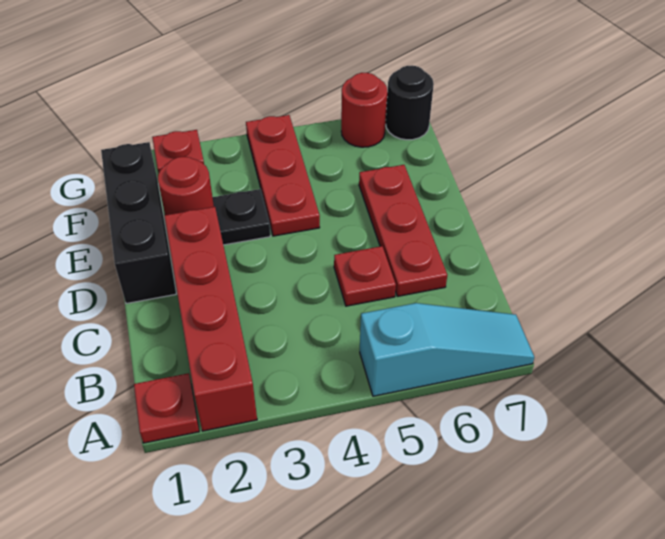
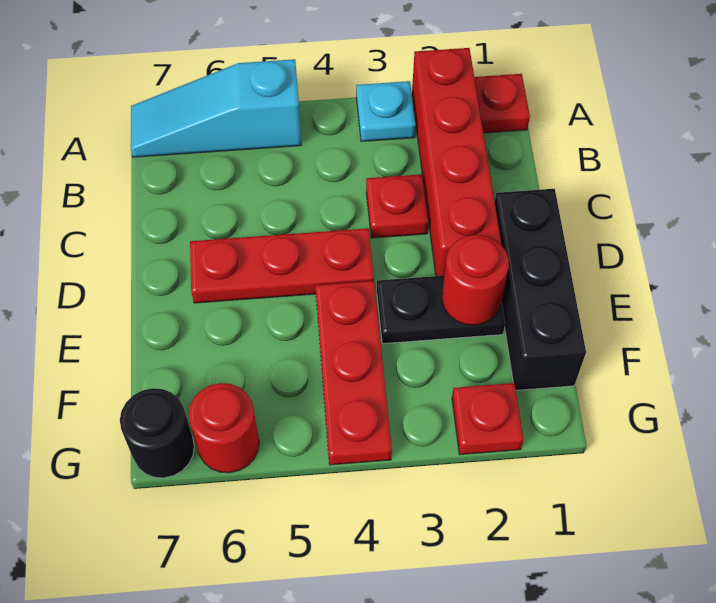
none -> cyan plate A3 level 1
red plate C5 level 1 -> red plate C3 level 1
red plate C6:E6 level 1 -> red plate D4:D6 level 1

